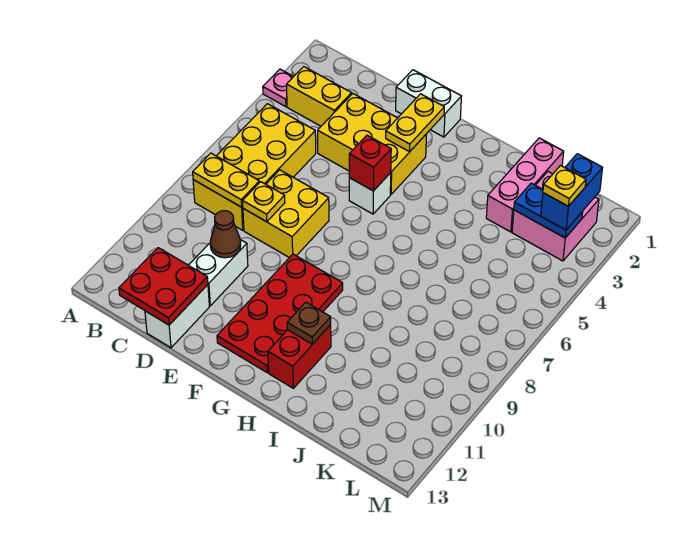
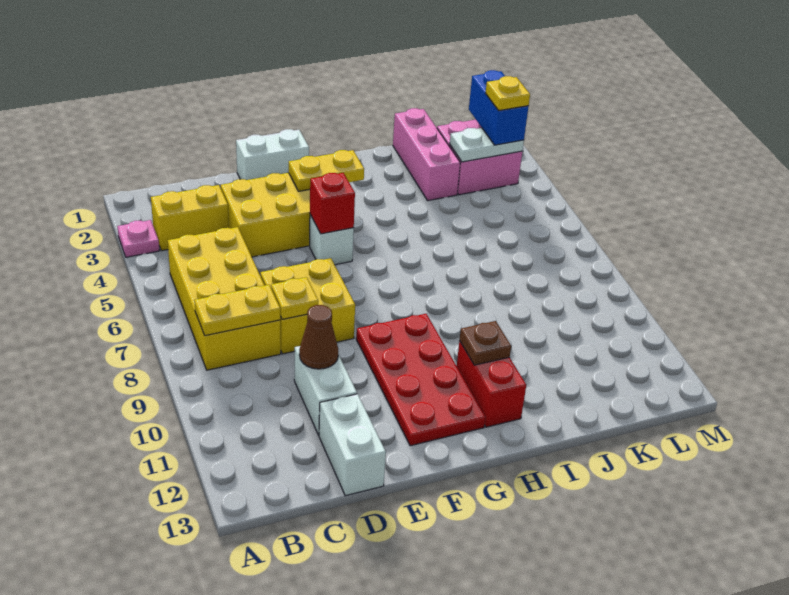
red plate C12:D13 level 2 -> none
yellow plate F2:F3 level 2 -> yellow plate F3:G3 level 2
blue plate K3:L3 level 2 -> white plate K3:L3 level 2

